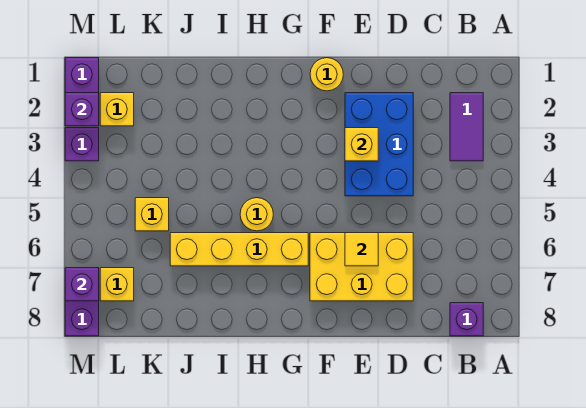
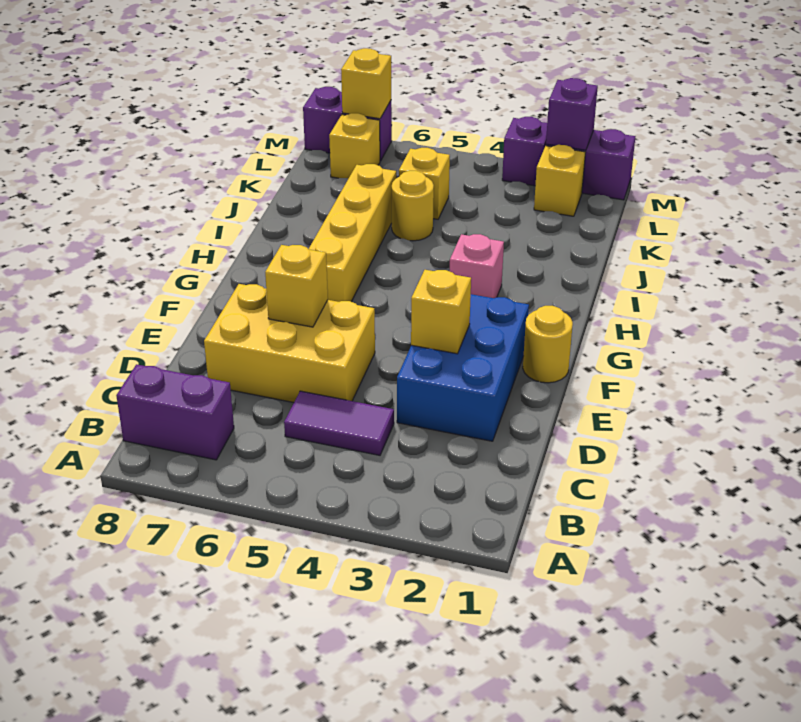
purple tile B2:B3 level 1 -> purple tile C4:C5 level 1
purple brick B8 level 1 -> purple brick B7:B8 level 1
blue brick D2:E4 level 1 -> blue brick D2:F3 level 1
yellow brick D6:F7 level 1 -> yellow brick D5:E7 level 1
yellow tile E6 level 2 -> yellow brick E6 level 2
none -> pink brick H3 level 1
yellow round brick H5 level 1 -> yellow round brick J5 level 1
purple brick M7 level 2 -> yellow brick M7 level 2

